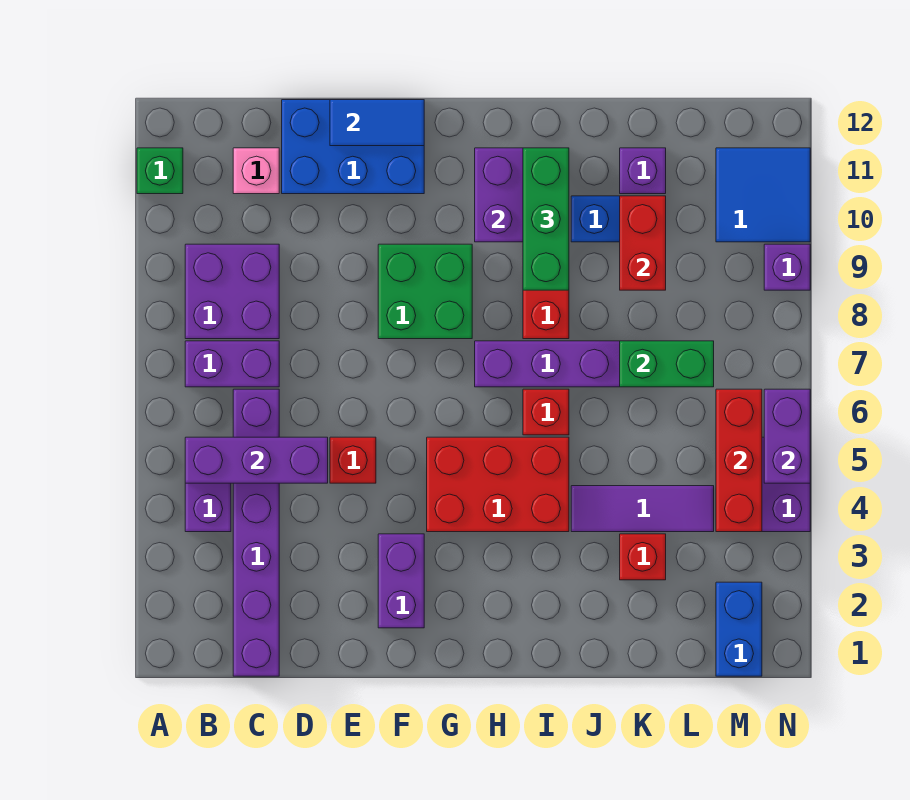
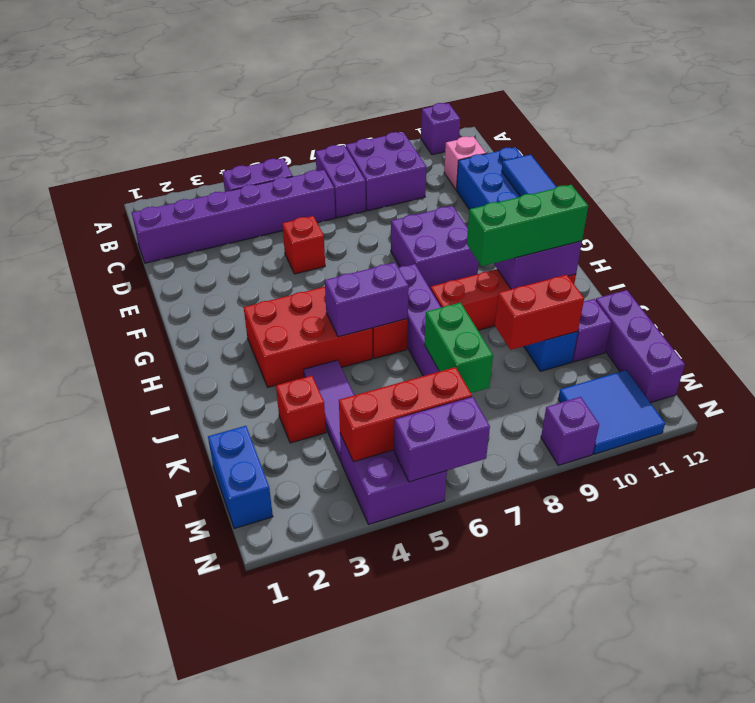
green brick A11 level 1 -> purple brick A11 level 1
purple brick B5:D5 level 2 -> purple brick K12:M12 level 1
purple brick F2:F3 level 1 -> purple brick I5:I6 level 2
green brick F8:G9 level 1 -> purple brick F8:G9 level 1
red brick G4:I5 level 1 -> red brick H3:I5 level 1
blue brick M1:M2 level 1 -> blue brick L1:M1 level 1

